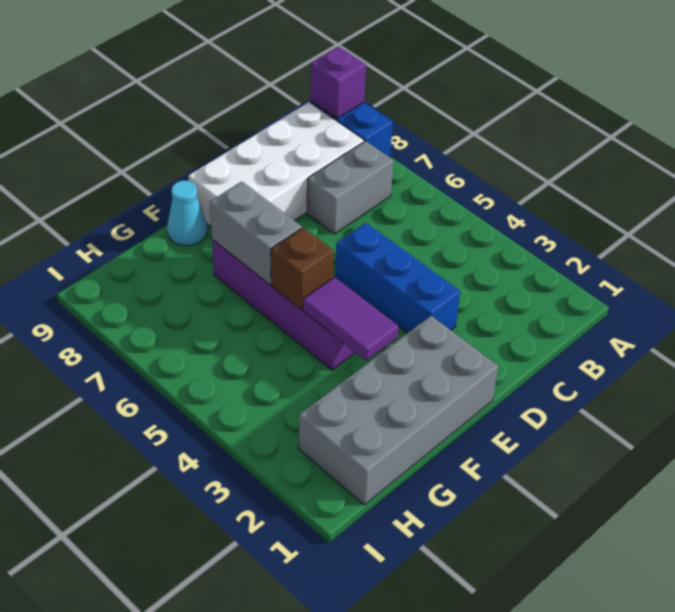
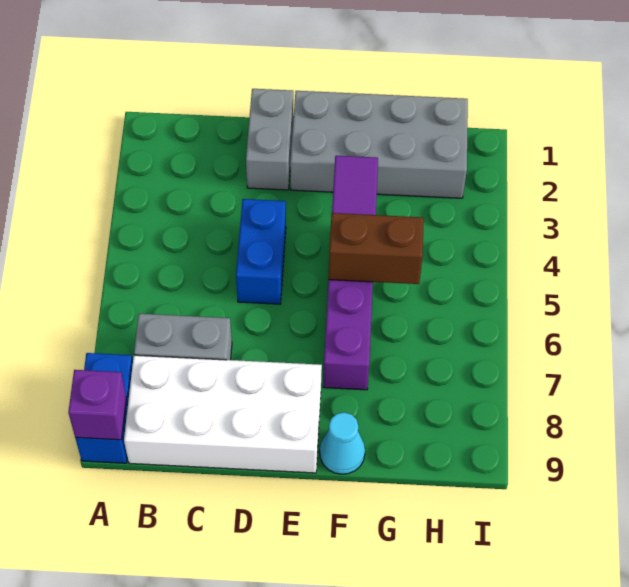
blue brick D3:D5 level 1 -> blue brick D4:D5 level 1
brown brick F5 level 2 -> brown brick F5:G5 level 2
grey brick F6:F7 level 2 -> grey brick D1:D2 level 1

